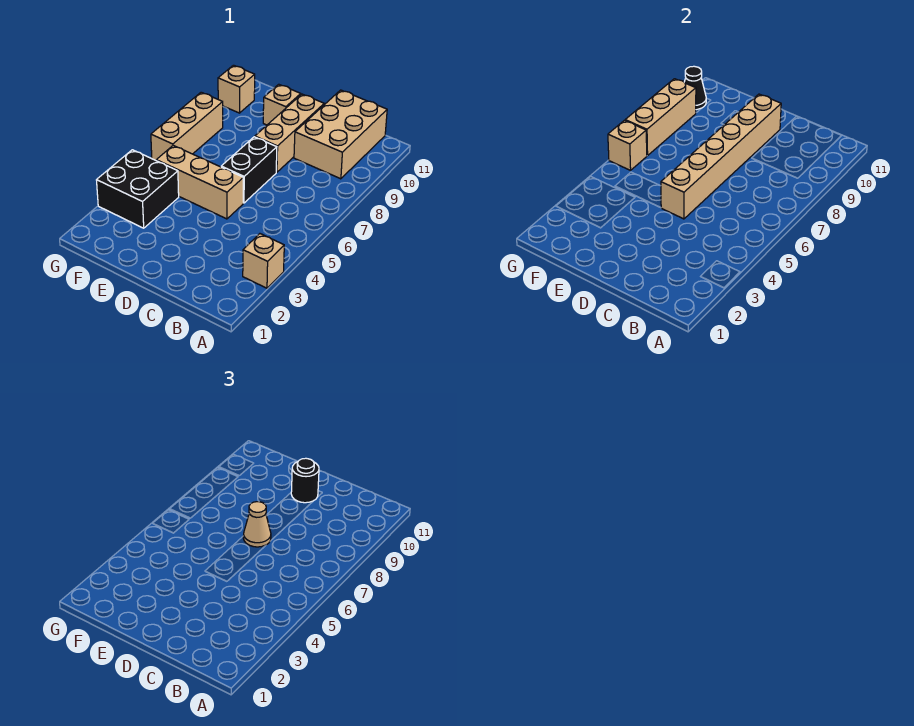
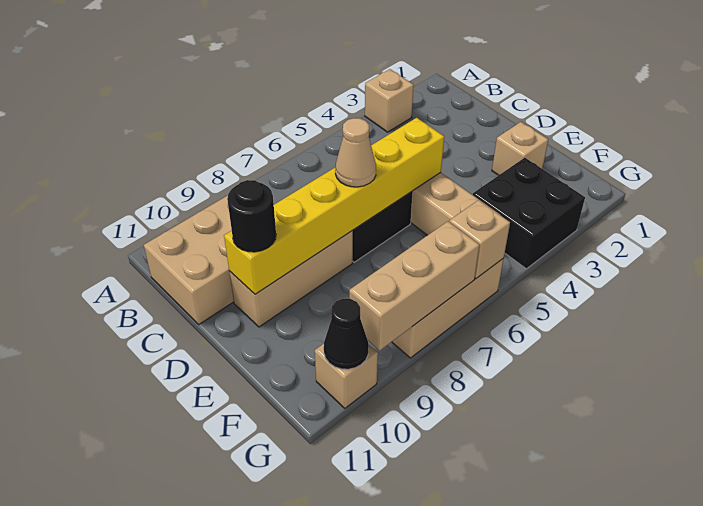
tan brick D5:D10 level 2 -> yellow brick D5:D10 level 2
tan brick E10 level 1 -> tan brick E2 level 1

